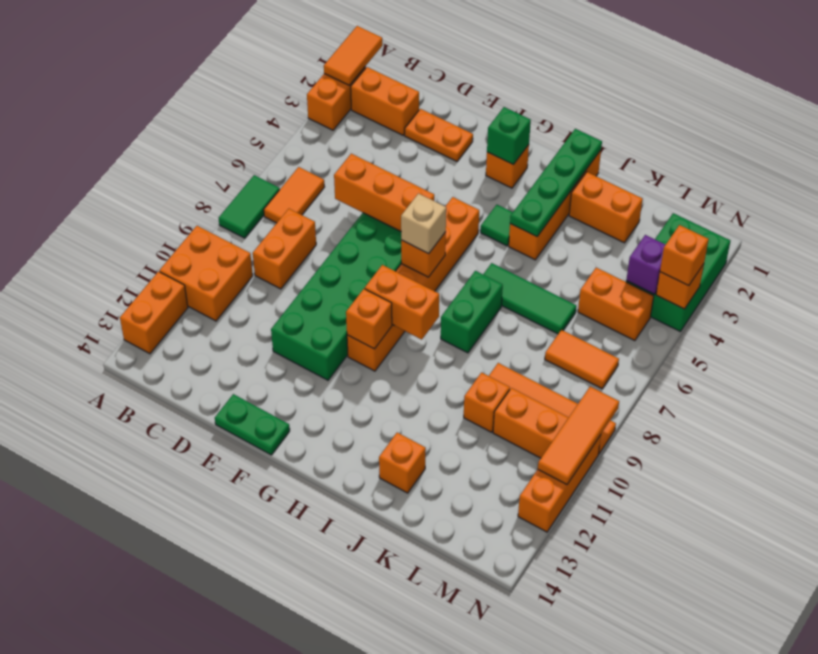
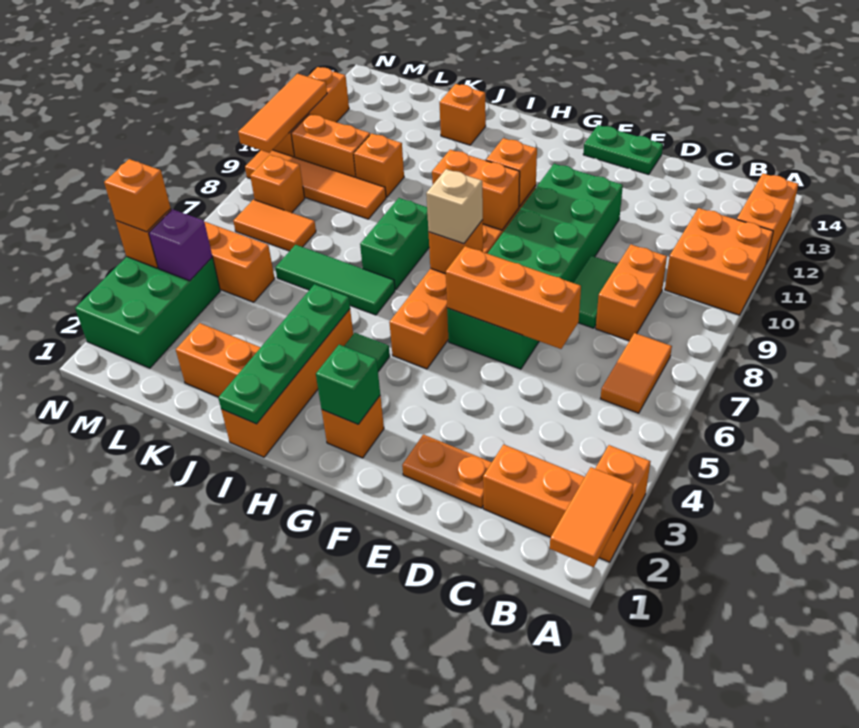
green tile A7:A8 level 1 -> green tile D8:D9 level 1
none -> orange brick M8 level 1

